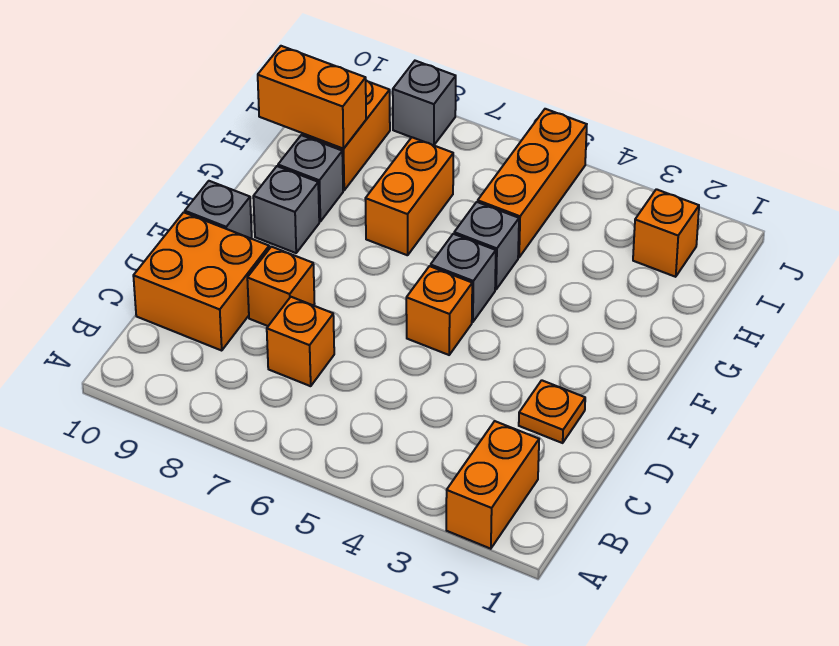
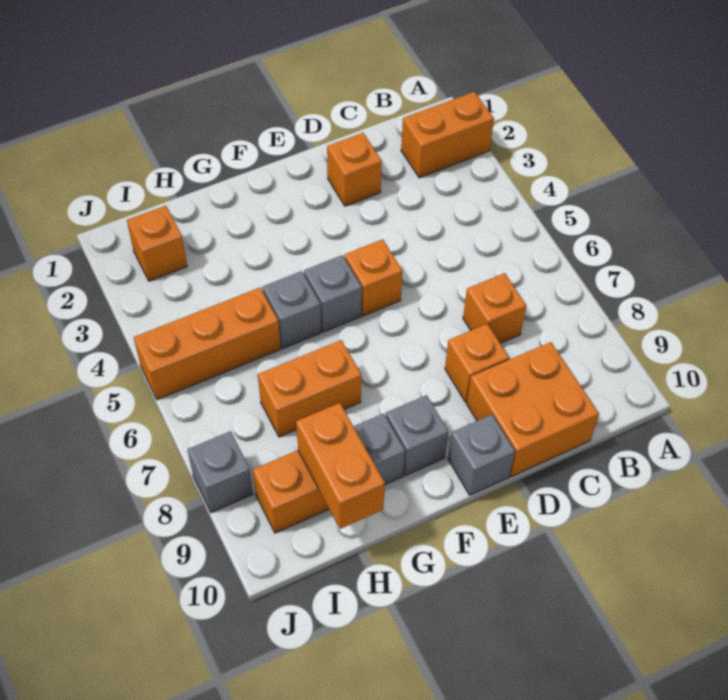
orange plate D2 level 1 -> orange brick D2 level 1

